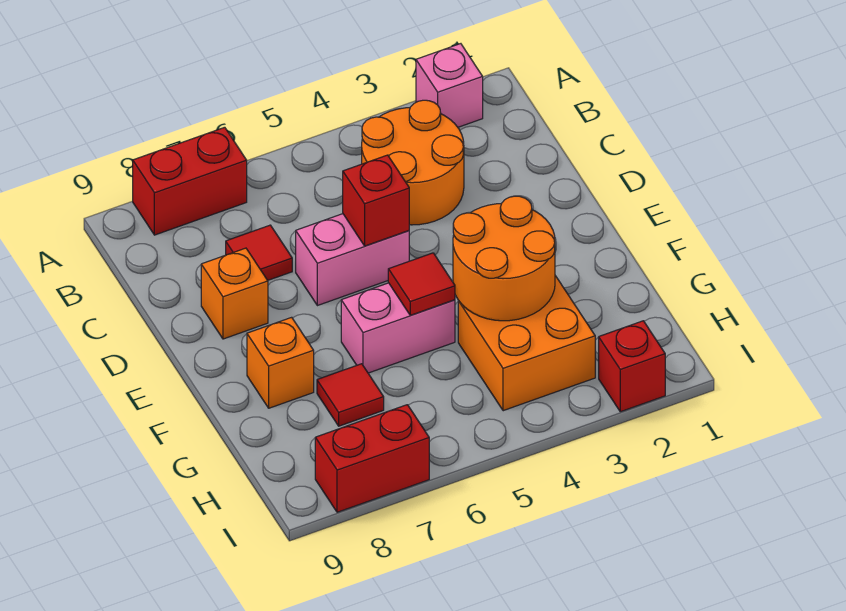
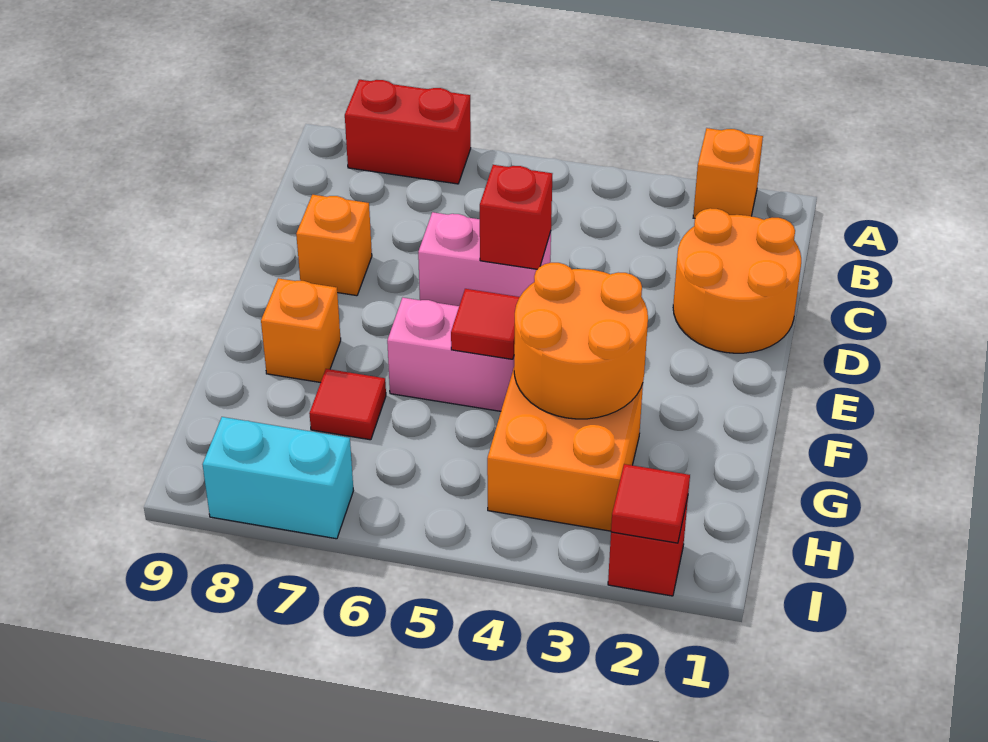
pink brick A2 level 1 -> orange brick A2 level 1
orange round brick B3:C4 level 1 -> orange round brick C1:D2 level 1
red tile C7 level 1 -> red tile I2 level 2
red brick I7:I8 level 1 -> cyan brick I7:I8 level 1

